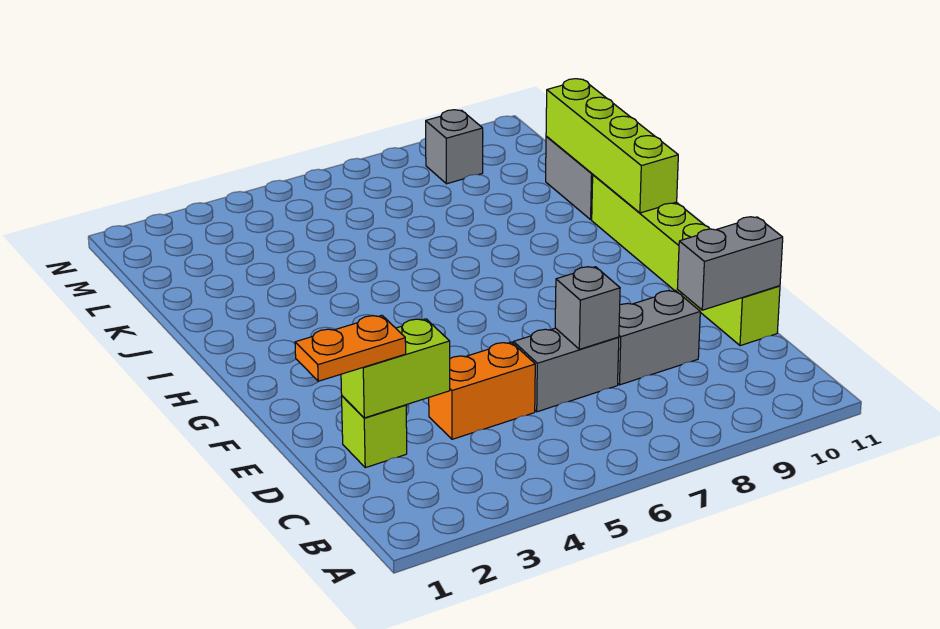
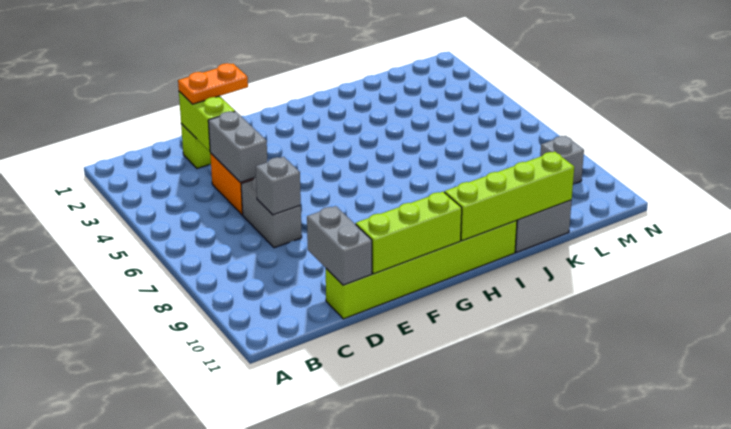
orange plate D1:D2 level 3 -> orange plate D2:E2 level 3
grey brick D8:D9 level 1 -> grey brick D4:D5 level 2
none -> lime brick E11:G11 level 2

